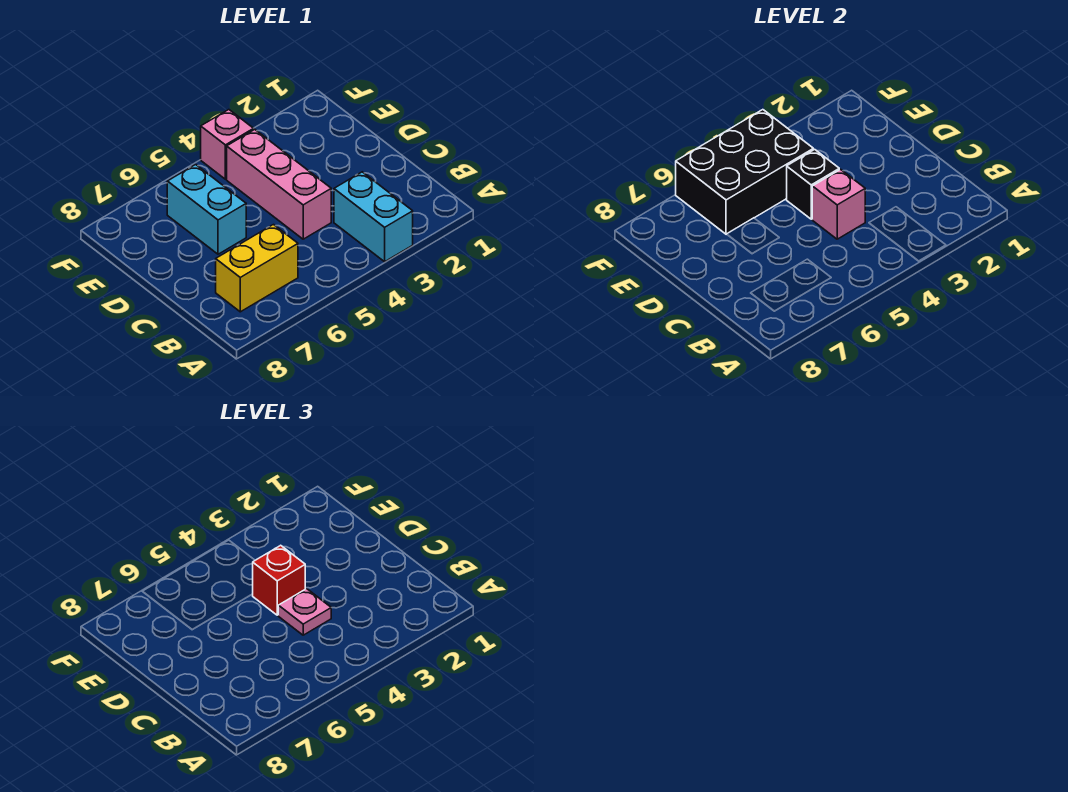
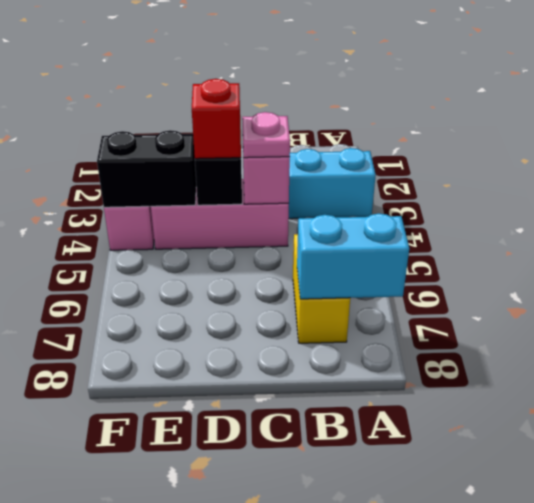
cyan brick D6:E6 level 1 -> cyan brick A7:B7 level 2
black brick E4:F6 level 2 -> black brick E4:F4 level 2

